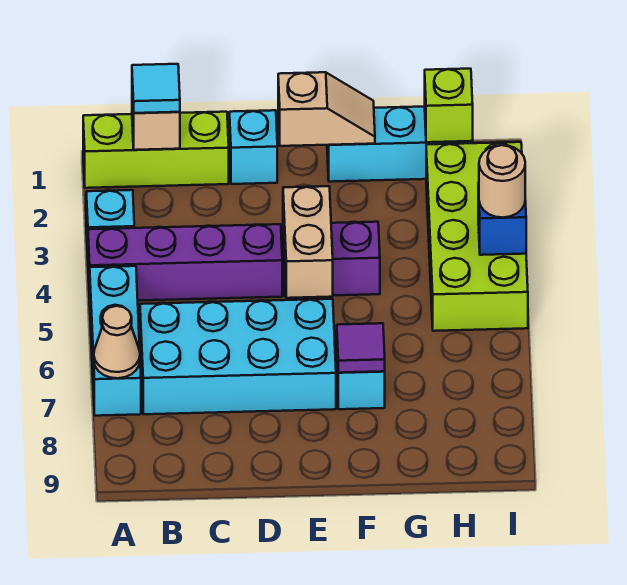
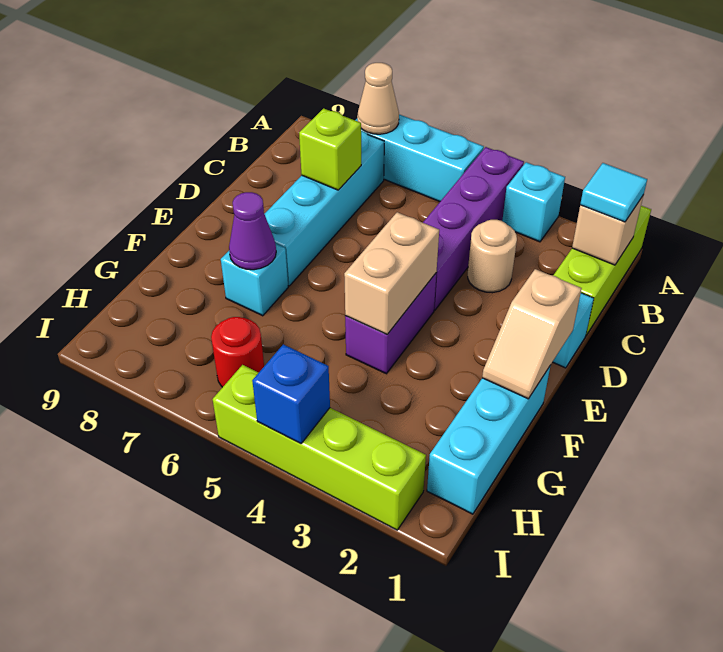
cyan brick B6:E7 level 1 -> cyan brick B7:E7 level 1
tan brick E4:E5 level 2 -> tan brick E4:F4 level 2
purple tile F7 level 2 -> purple cone F7 level 2
lime brick H1 level 2 -> lime brick C7 level 2
lime brick H2:I5 level 1 -> lime brick I2:I5 level 1
none -> red round brick H6 level 1
tan round brick I4 level 3 -> tan round brick C3 level 1

